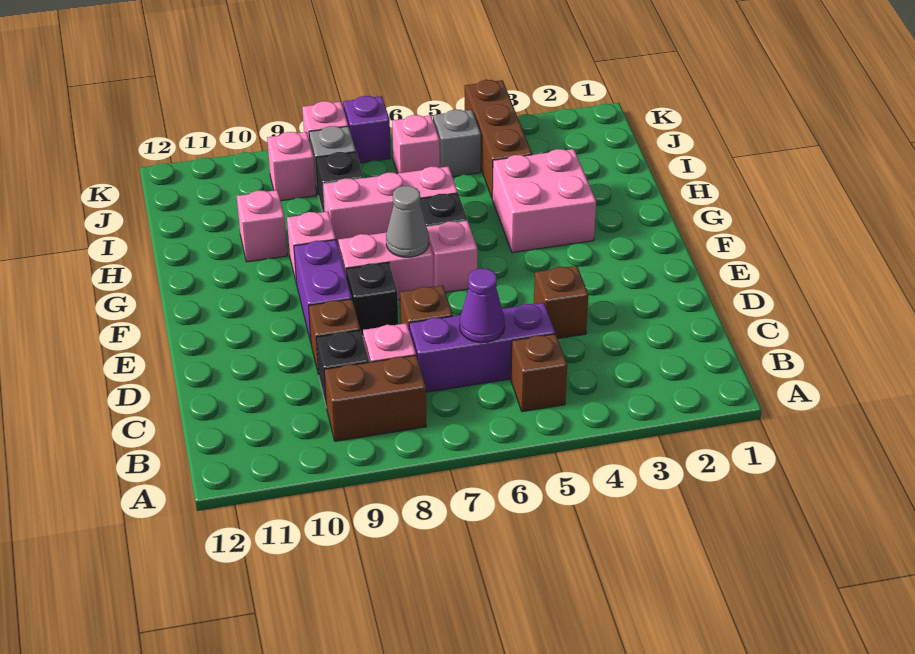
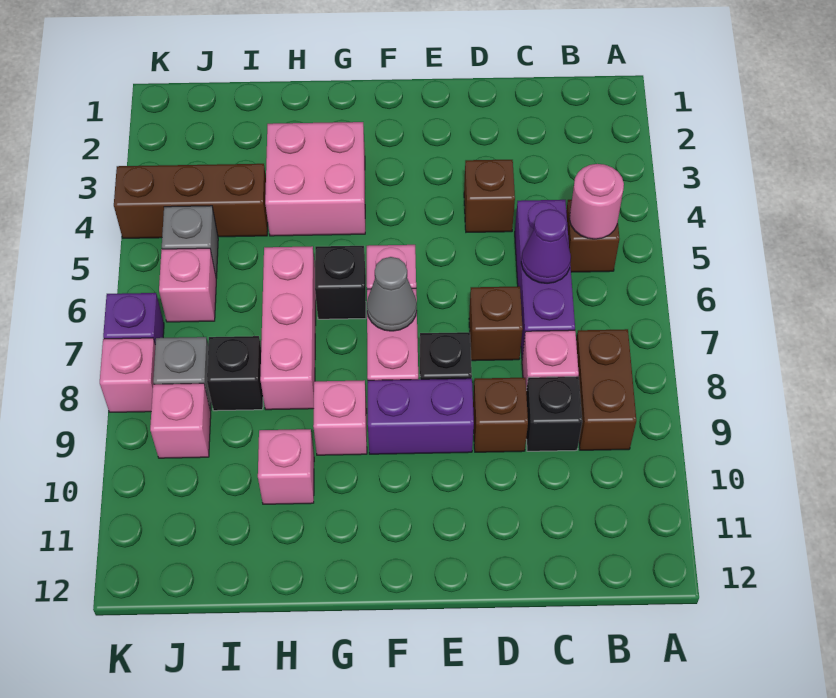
none -> pink round brick B5 level 2

